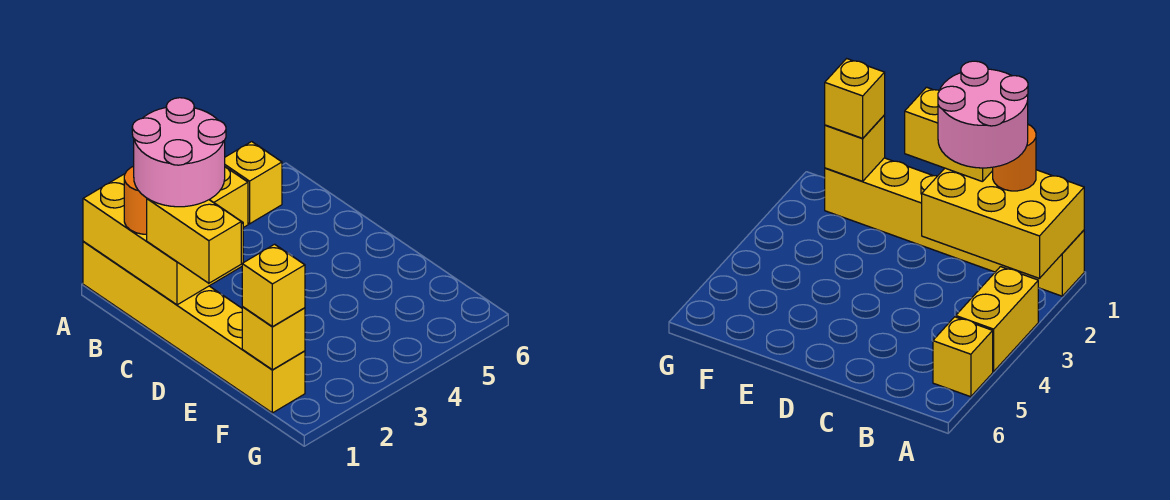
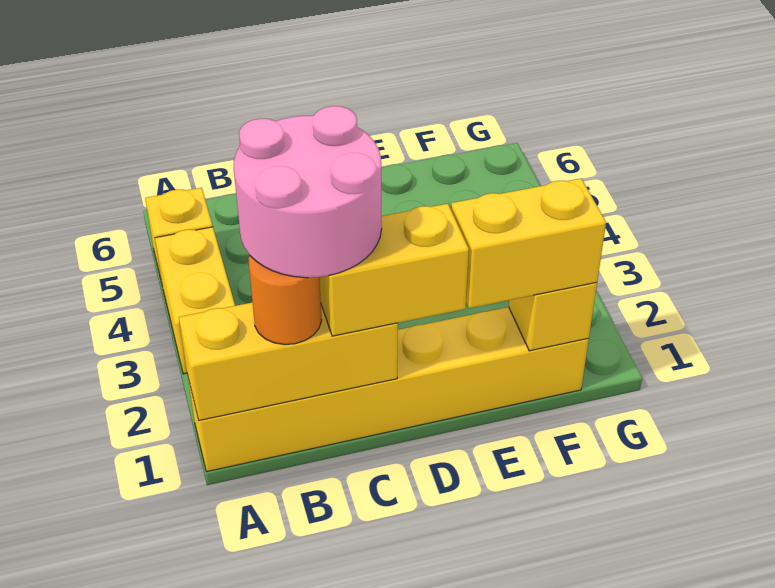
yellow brick A1:C2 level 2 -> yellow brick A1:C1 level 2
yellow brick F1 level 3 -> yellow brick E1:F1 level 3

